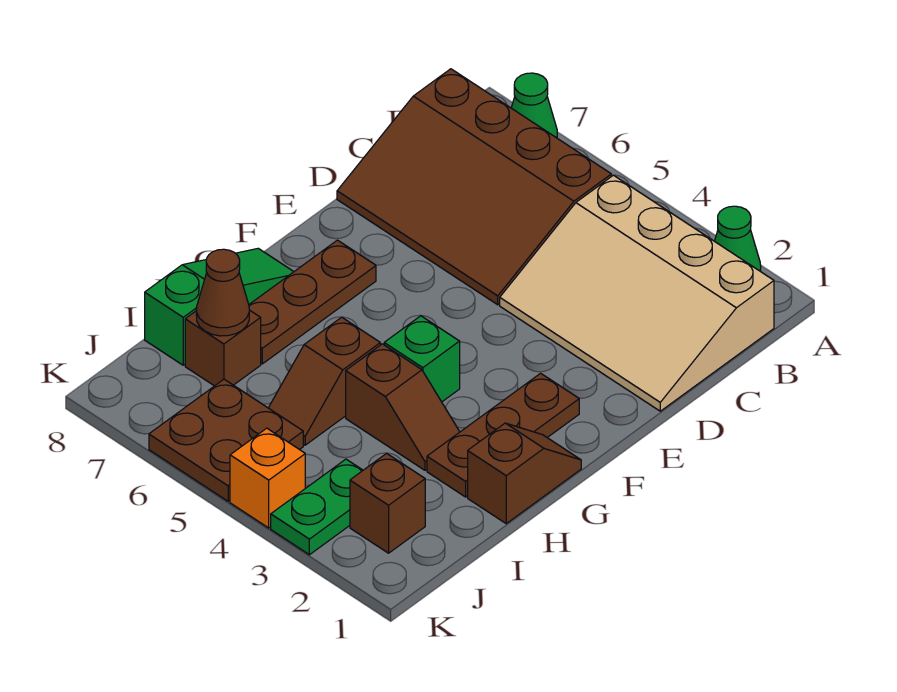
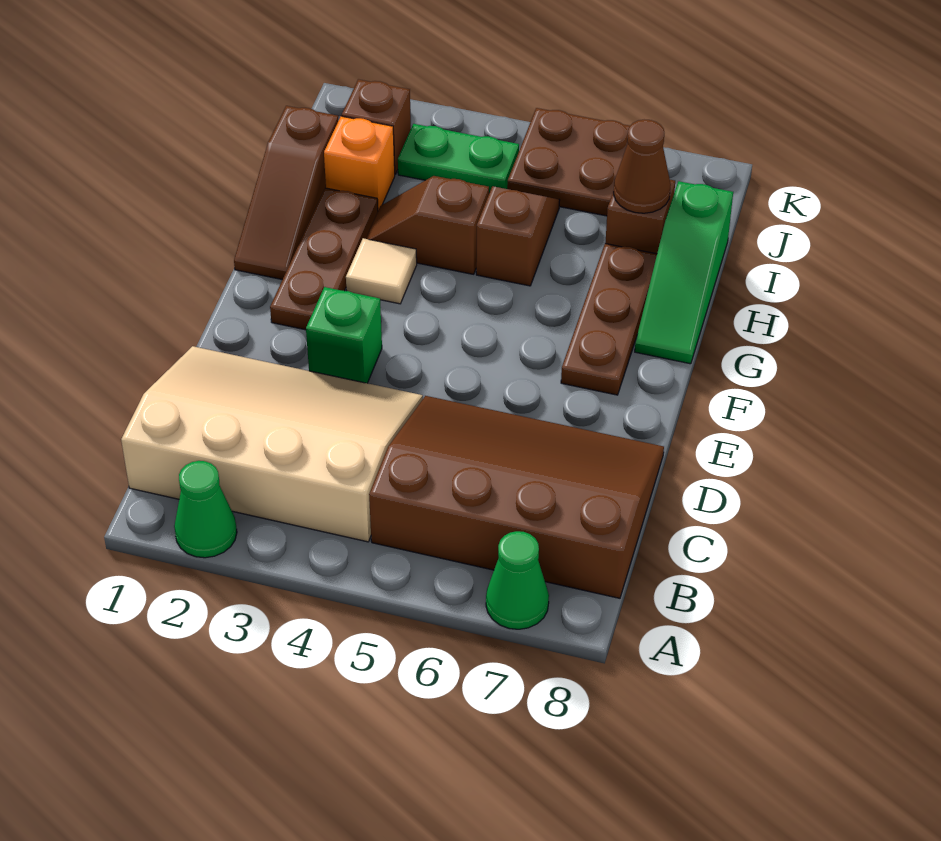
brown slope G1:H1 level 1 top H -> brown slope G1:I1 level 1 top I
none -> tan tile G3 level 1
green brick G4 level 1 -> green brick E3 level 1
green plate J3:K3 level 1 -> green plate J3:J4 level 1
orange brick K4 level 1 -> orange brick I2 level 1

